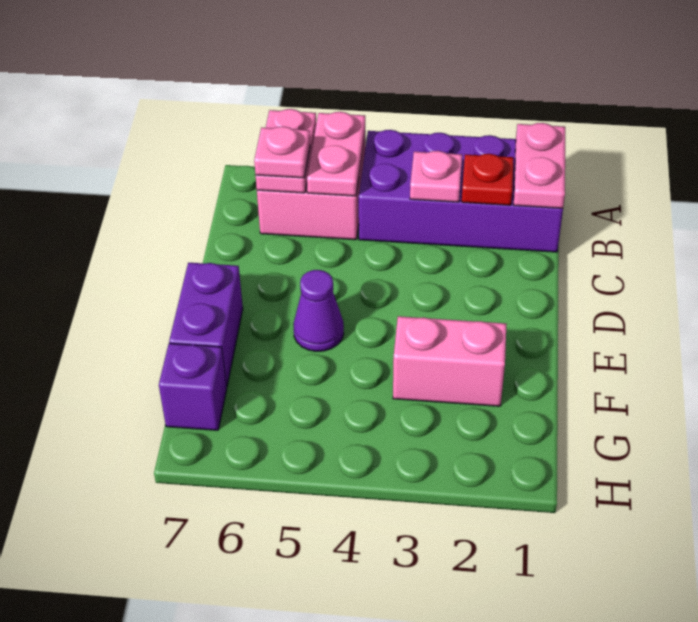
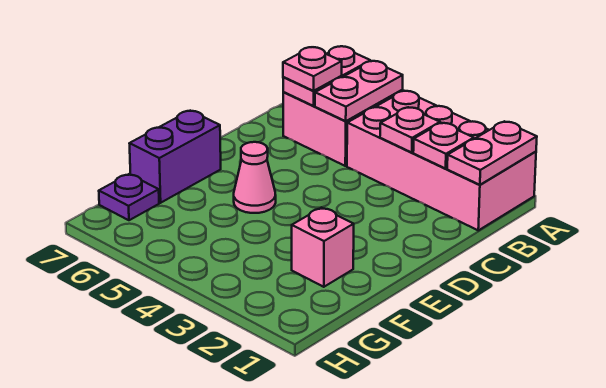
purple brick A1:B4 level 1 -> pink brick A1:B4 level 1
red plate B2 level 2 -> pink plate B2 level 2
purple cone E5 level 1 -> pink cone E5 level 1
pink brick F2:F3 level 1 -> pink brick F2 level 1
purple brick G7 level 1 -> purple plate G7 level 1

